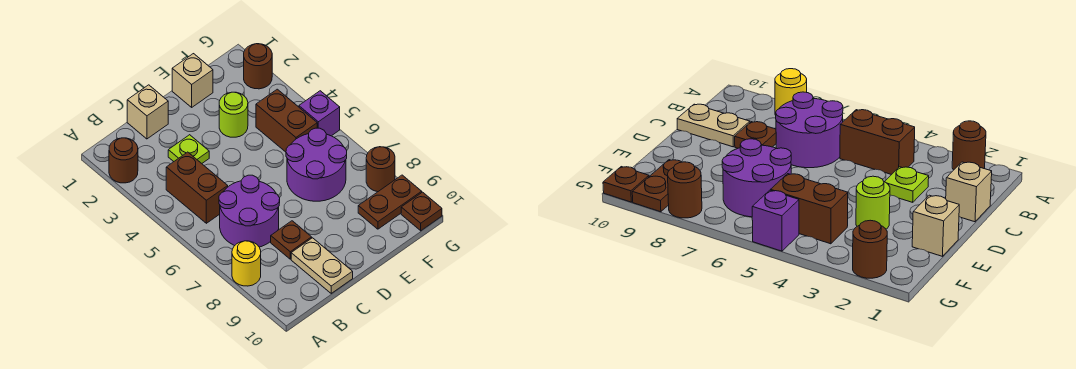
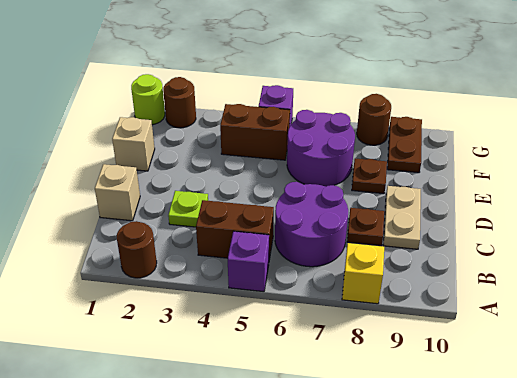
none -> purple brick A5 level 1
yellow round brick A8 level 1 -> yellow brick A8 level 1
tan plate C9:C10 level 1 -> tan plate C9:D9 level 1
lime round brick E3 level 1 -> lime round brick G1 level 1
brown plate G10 level 1 -> brown plate E8 level 1

